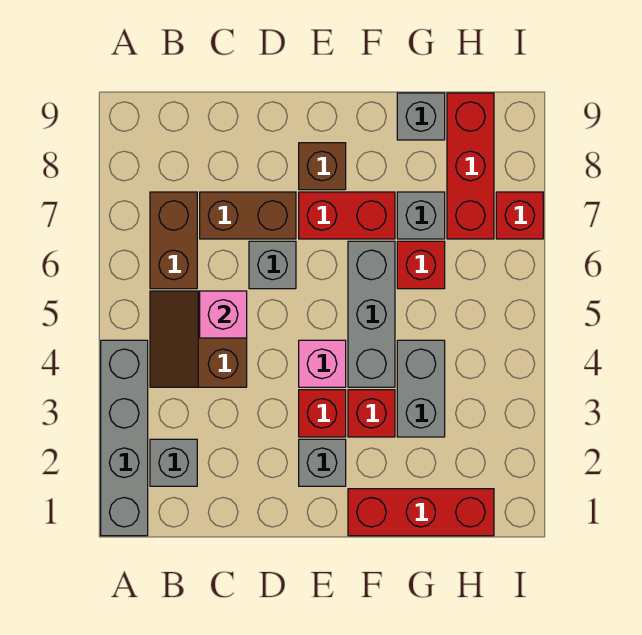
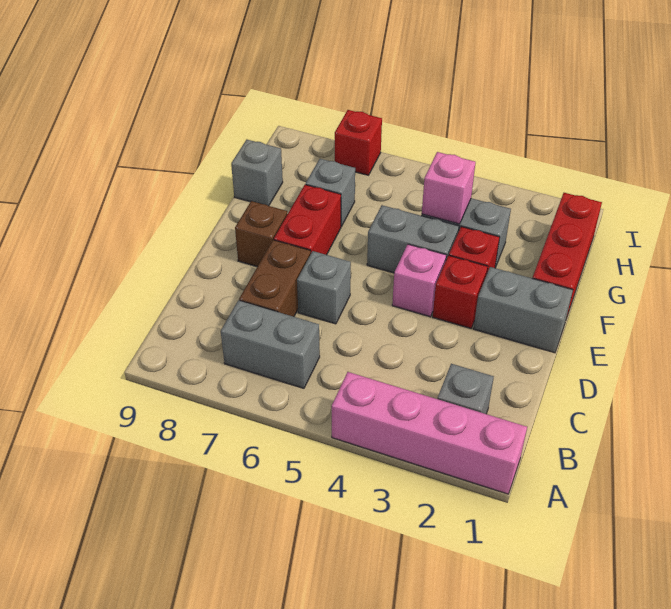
grey brick A1:A4 level 1 -> pink brick A1:A4 level 1
brown slope B4:C5 level 1 top C -> none
brown brick B6:B7 level 1 -> grey brick B6:B7 level 1
pink brick C5 level 2 -> pink brick G4 level 2
grey brick E2 level 1 -> grey brick E1:E2 level 1
grey brick F4:F6 level 1 -> grey brick F4:F5 level 1
red brick G6 level 1 -> none
red brick H7:H9 level 1 -> none

